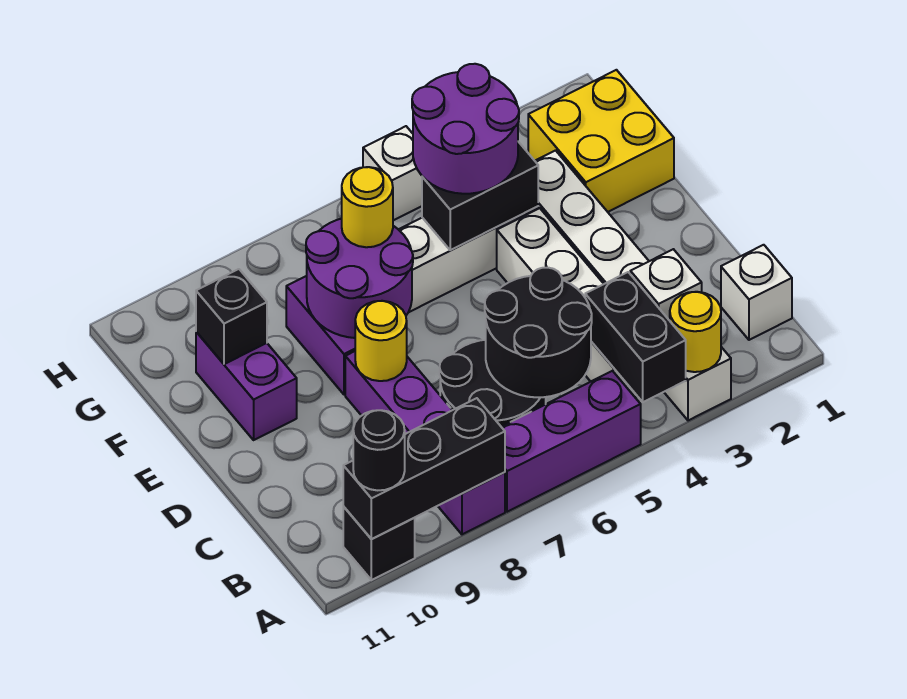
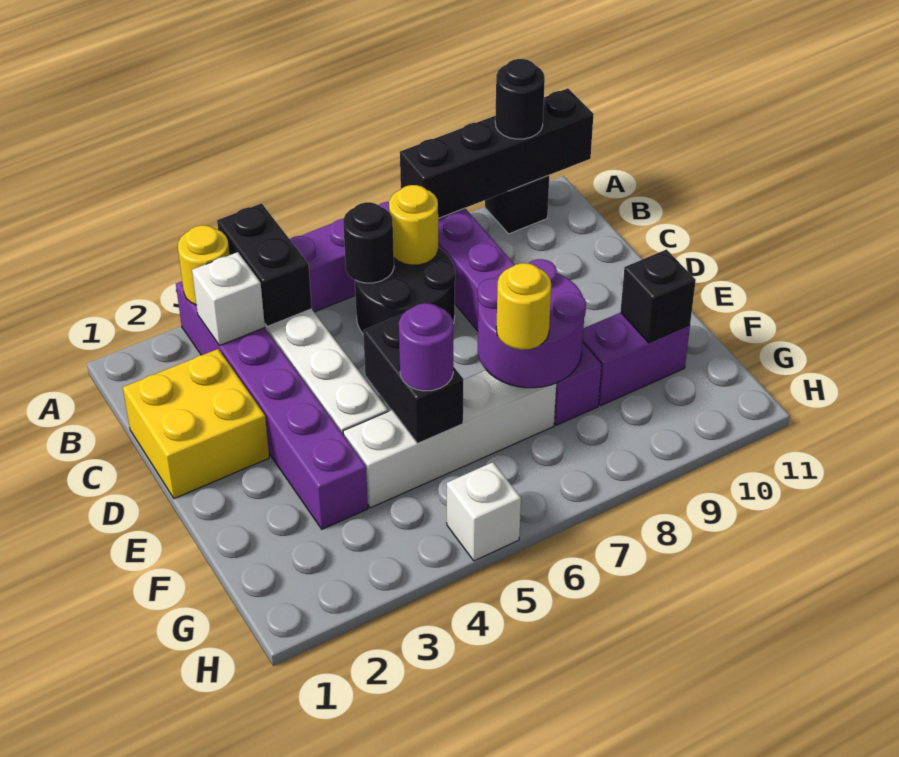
white brick A3:F3 level 1 -> purple brick A3:F3 level 1
black brick A8:A10 level 2 -> black brick A8:A11 level 2
white brick B1 level 1 -> none
black round brick B5:C6 level 2 -> black round brick B6 level 2
yellow round brick D8 level 2 -> yellow round brick B7 level 2
purple brick E10:F10 level 1 -> purple brick F9:F10 level 1
yellow brick F1:G2 level 1 -> yellow brick C1:D2 level 1
black brick F4:F5 level 2 -> black brick E5:F5 level 2
purple round brick F4:G5 level 3 -> purple round brick F5 level 3

